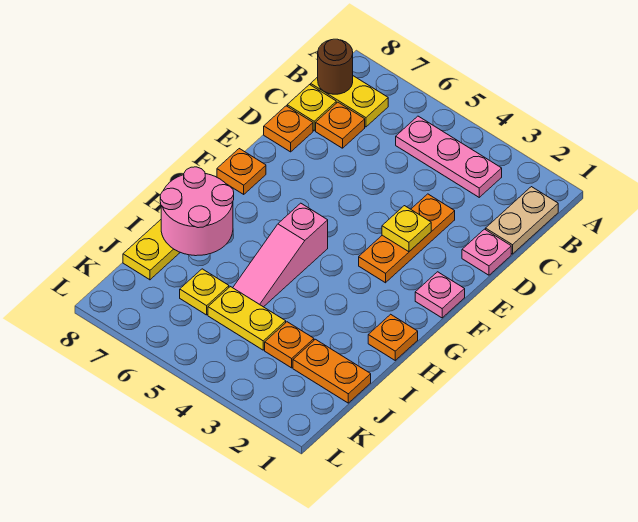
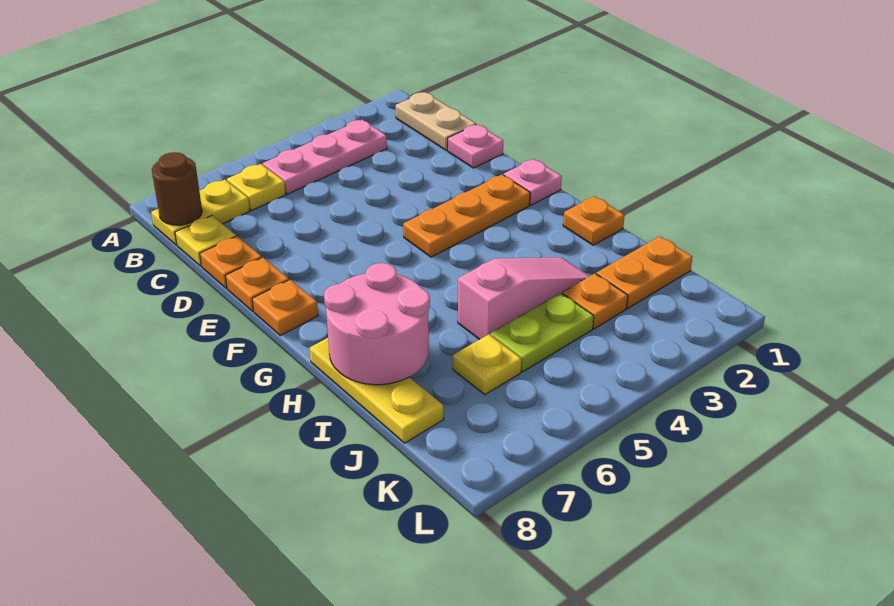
orange plate C7 level 1 -> orange plate E8 level 1
orange plate D3:F3 level 1 -> orange plate F2:F4 level 1
yellow plate E3 level 2 -> yellow plate B6 level 1
pink slope G5:I5 level 1 top G -> pink slope I3:I5 level 1 top 5
yellow plate J4:J5 level 1 -> lime plate J4:J5 level 1

